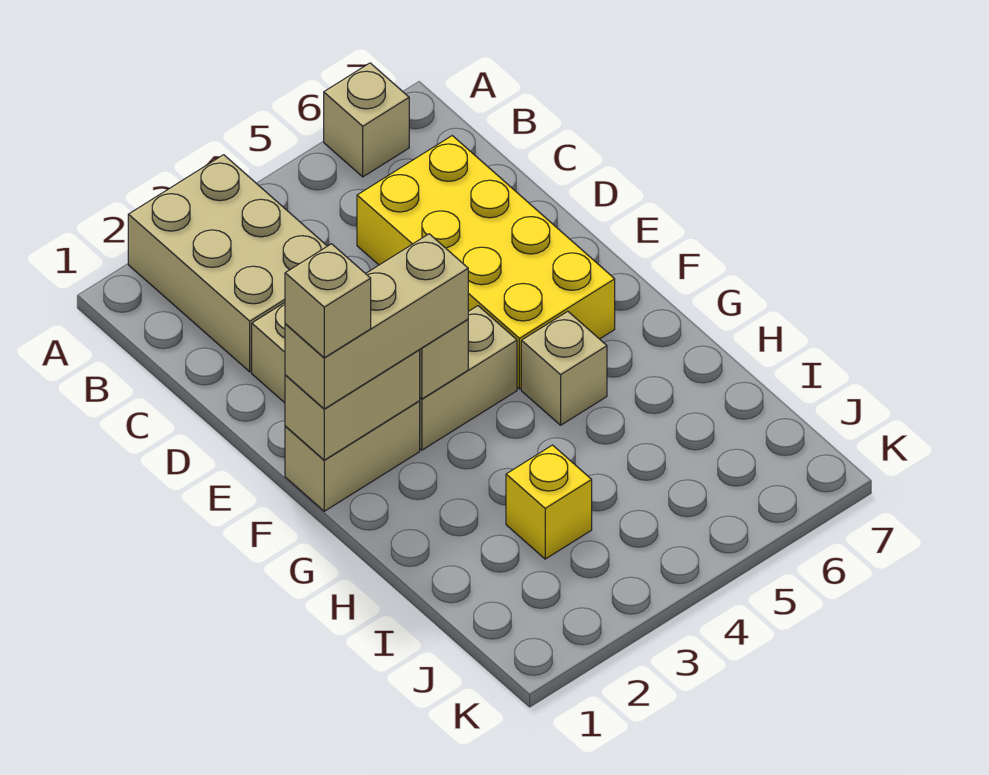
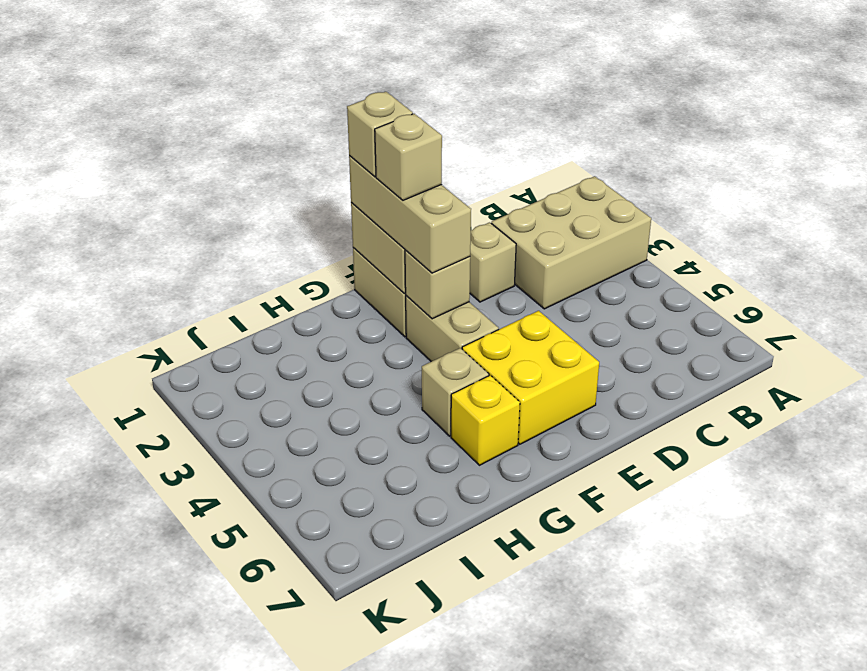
tan brick A6 level 1 -> tan brick F2 level 4
yellow brick C5:F6 level 1 -> yellow brick E5:F6 level 1
yellow brick I3 level 1 -> yellow brick G6 level 1

